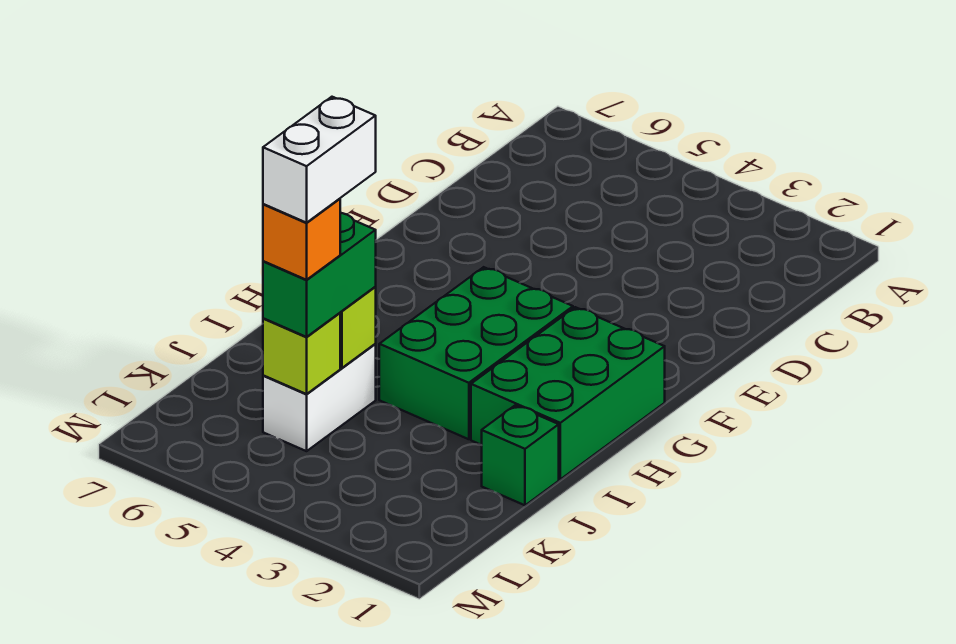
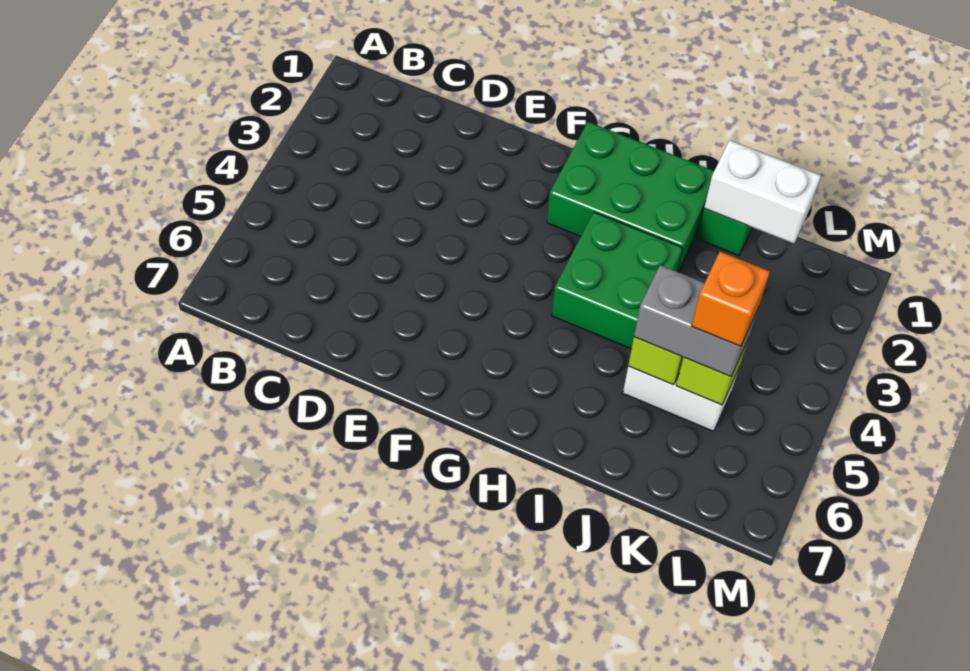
green brick G3:I4 level 1 -> green brick H3:I4 level 1
green brick J5:K5 level 3 -> grey brick J5:K5 level 3
white brick J5:K5 level 5 -> white brick J1:K1 level 2

